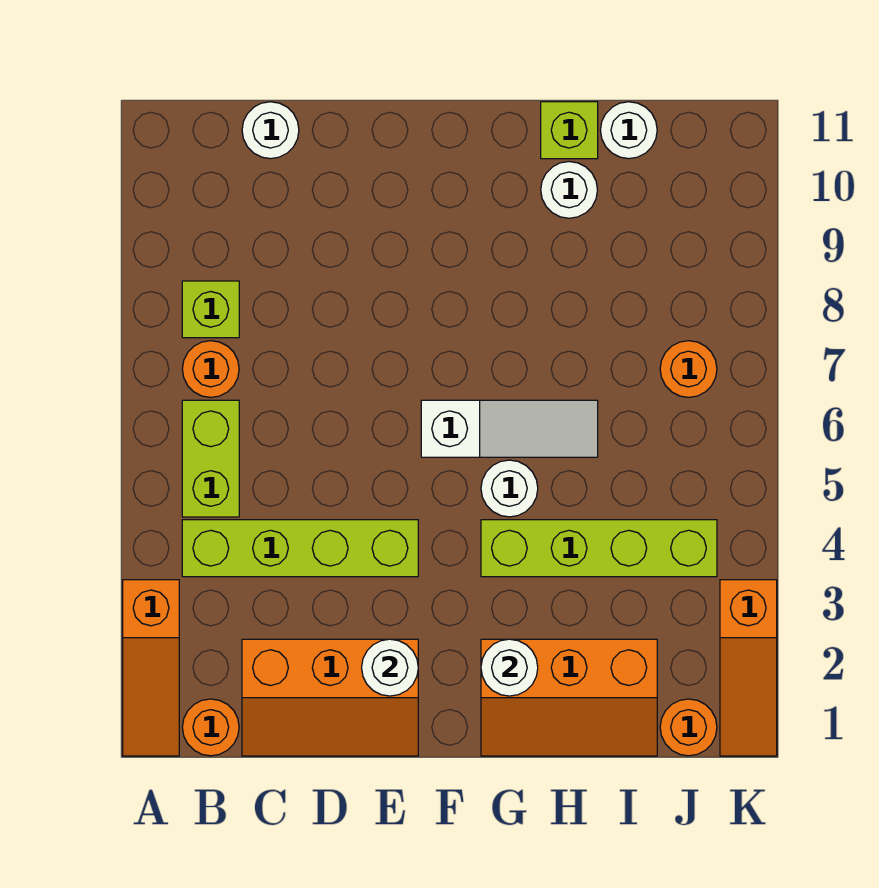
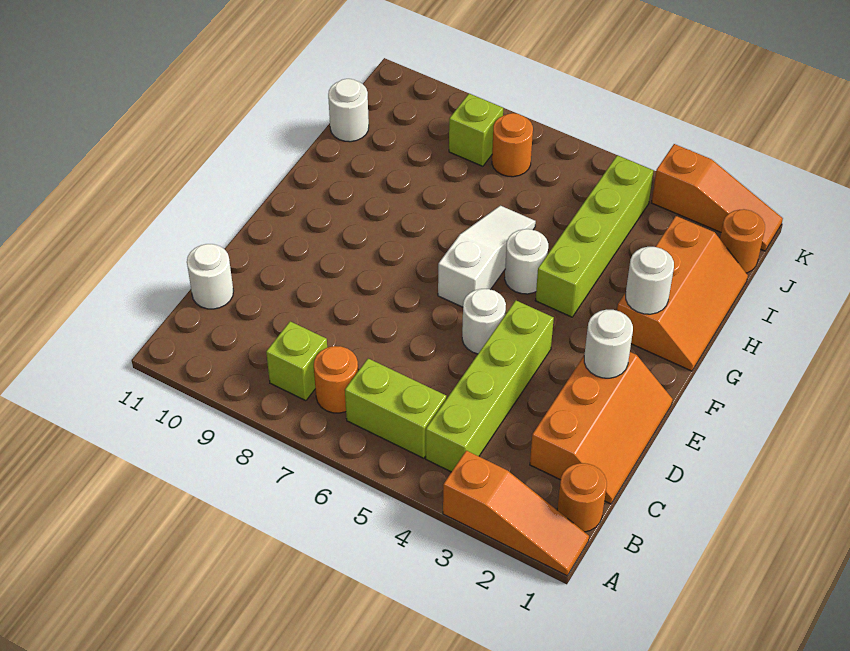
white round brick H10 level 1 -> white round brick E5 level 1
lime brick H11 level 1 -> lime brick J8 level 1

